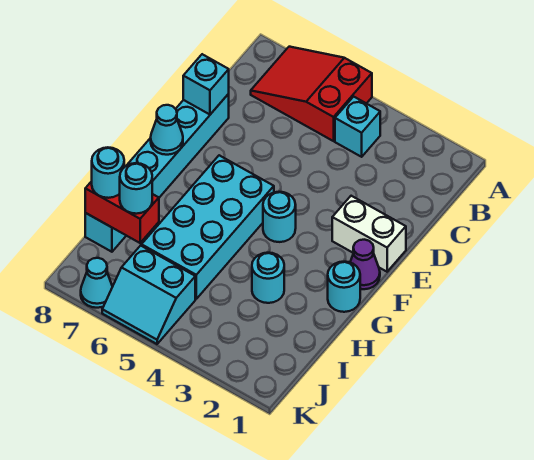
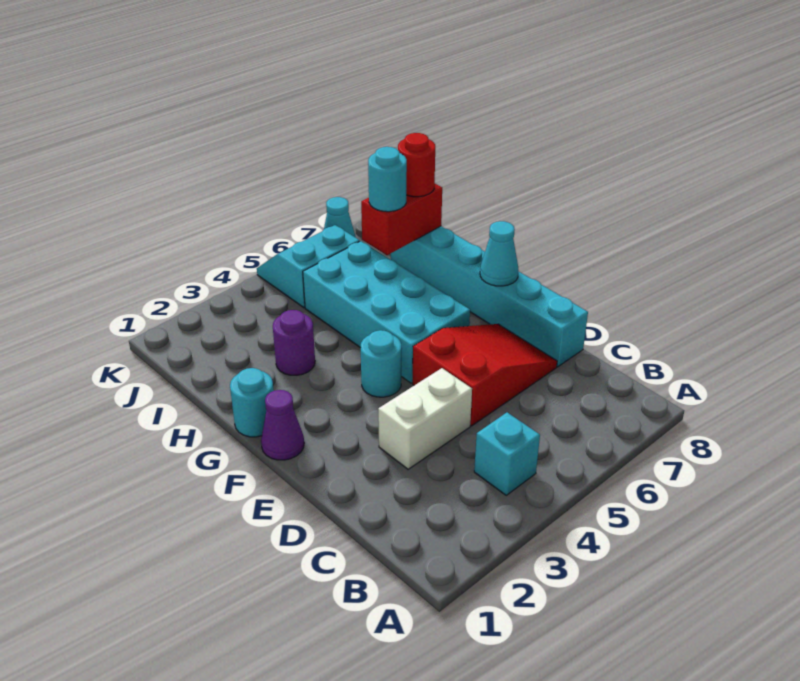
red slope A5:B7 level 1 top 5 -> red slope D5:E7 level 1 top 5
cyan brick D8 level 2 -> none
white brick E1:E2 level 1 -> white brick D3:D4 level 1
cyan round brick H3 level 1 -> purple round brick H3 level 1
cyan round brick I8 level 3 -> red round brick I8 level 3

